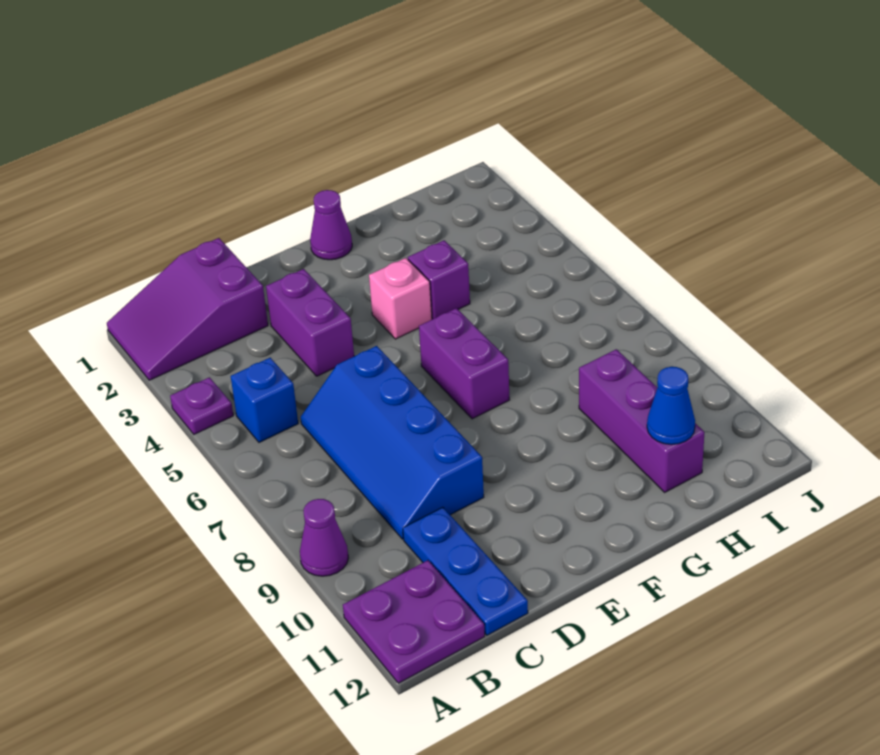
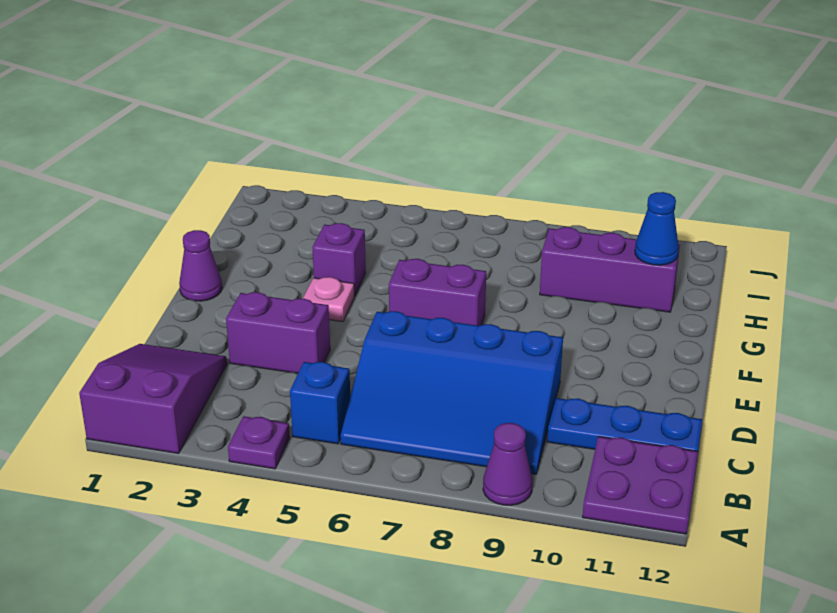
purple slope A1:C2 level 1 top C -> purple slope A1:C2 level 1 top A
blue slope C6:D9 level 1 top D -> blue slope B6:D9 level 1 top D
pink brick F4 level 1 -> pink plate F4 level 1

